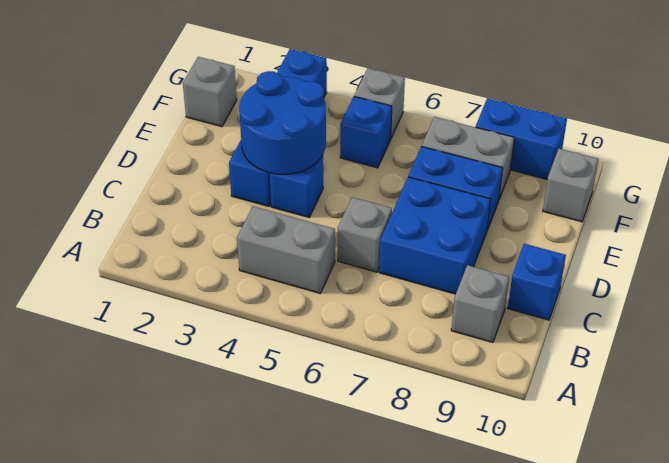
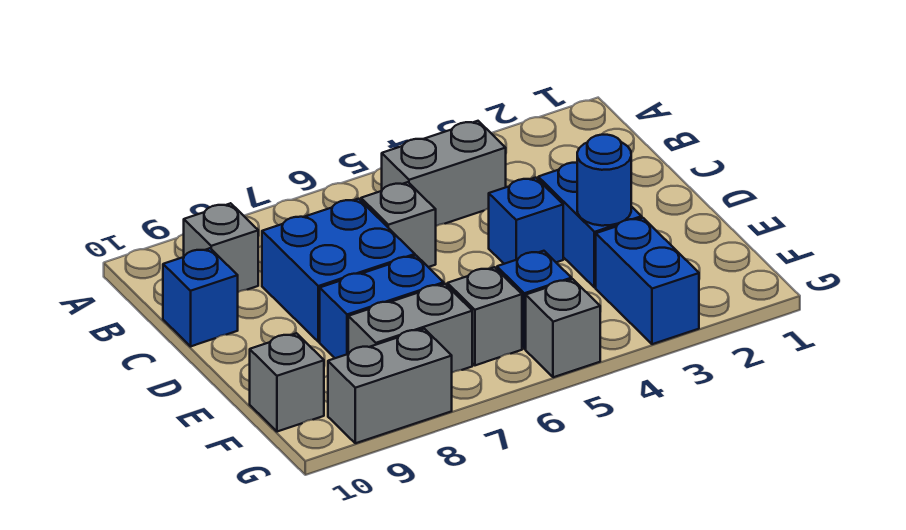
blue round brick D3:E4 level 2 -> blue round brick E3 level 2
grey brick F1 level 1 -> grey brick F6 level 1
blue brick G8:G9 level 1 -> grey brick G8:G9 level 1

